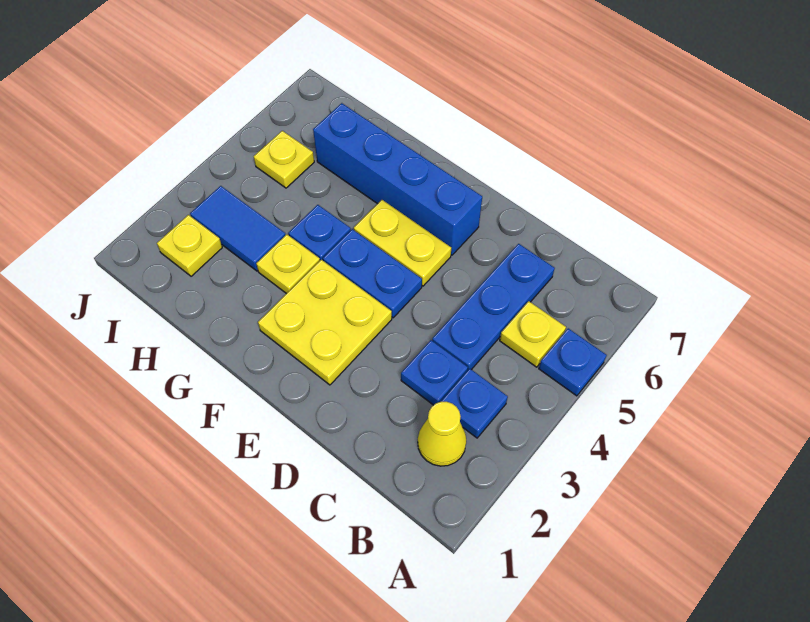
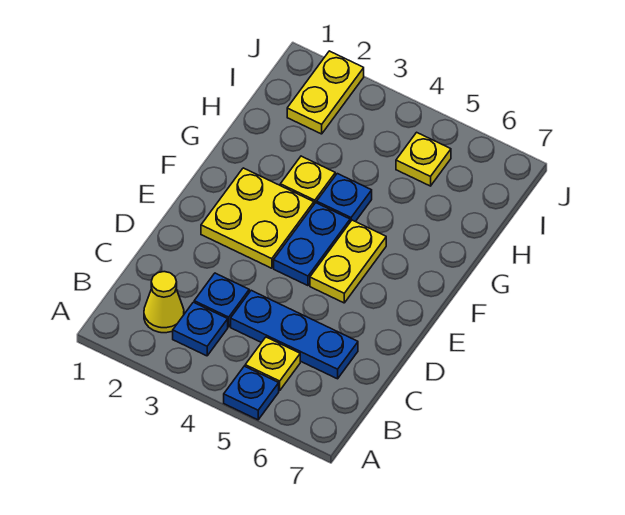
blue brick E6:H6 level 1 -> none
blue tile H3:I3 level 1 -> none
yellow plate I2 level 1 -> yellow plate I2:J2 level 1

